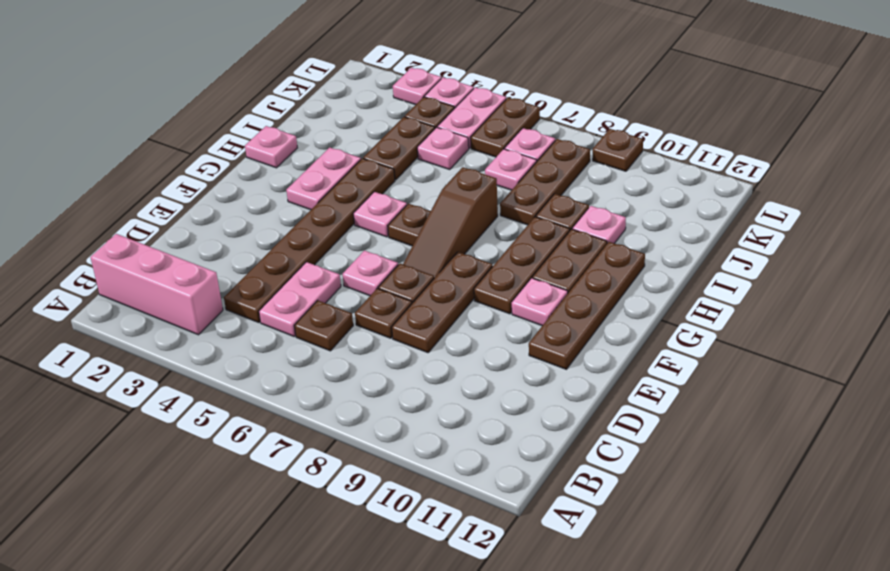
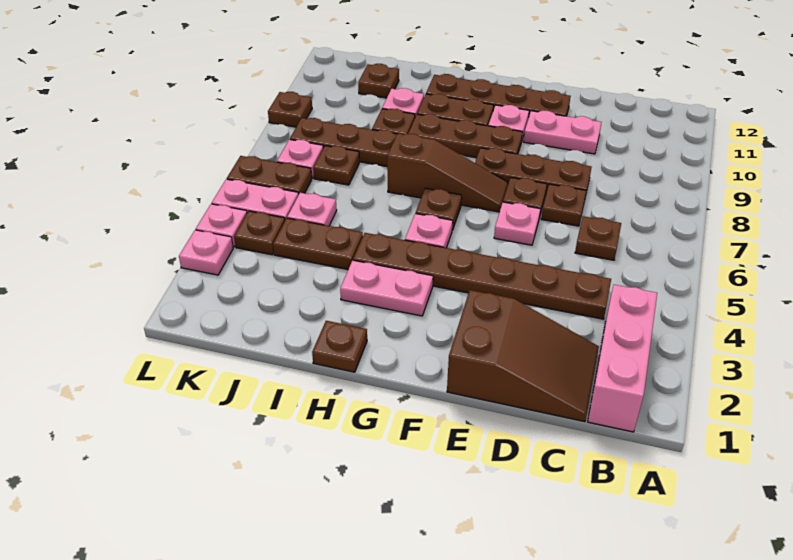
none -> brown slope C1:E2 level 1 top E
pink plate C5:D5 level 1 -> pink plate D10:E10 level 1
pink plate H1 level 1 -> brown plate H1 level 1
pink plate J7 level 1 -> brown plate J7 level 1
none -> brown plate J11 level 1

